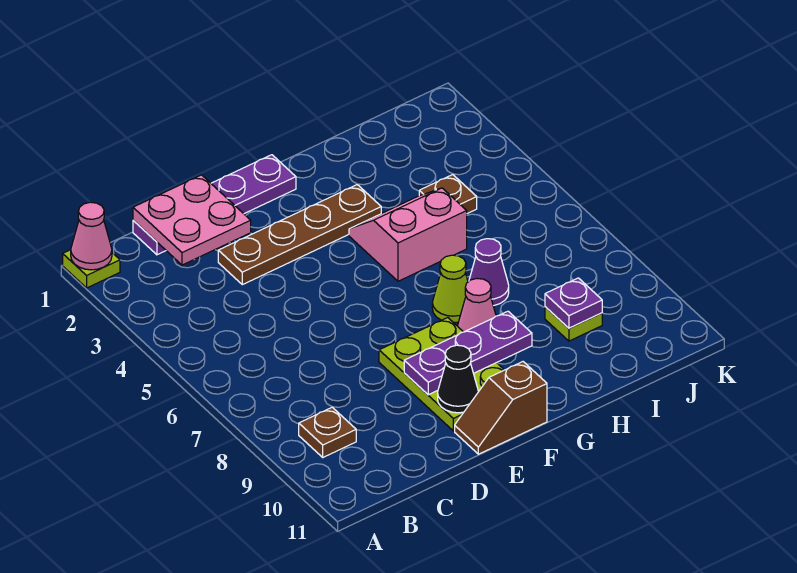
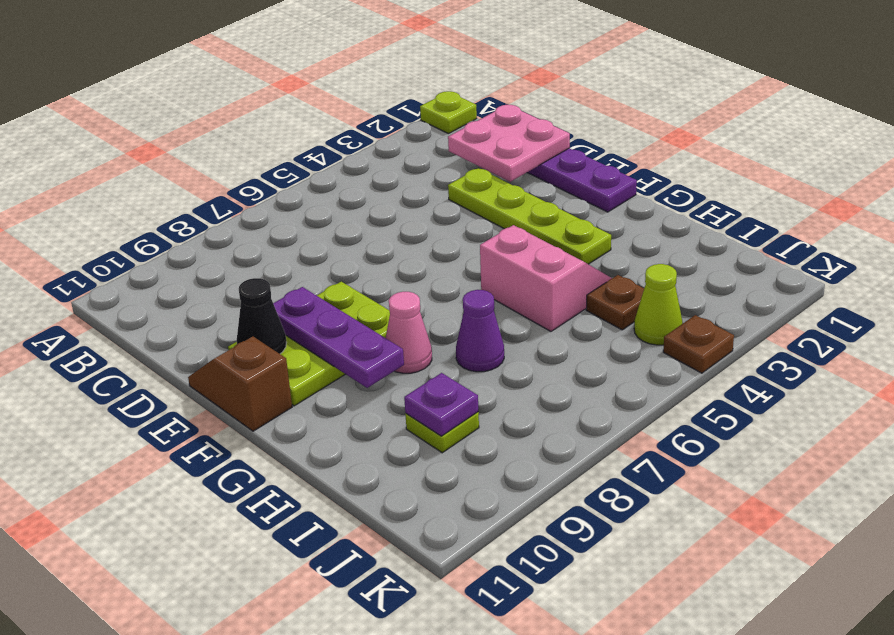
pink cone A1 level 2 -> none
brown plate B9 level 1 -> brown plate K4 level 1
brown plate D3:G3 level 1 -> lime plate D3:G3 level 1
lime cone G7 level 1 -> lime cone J4 level 1

